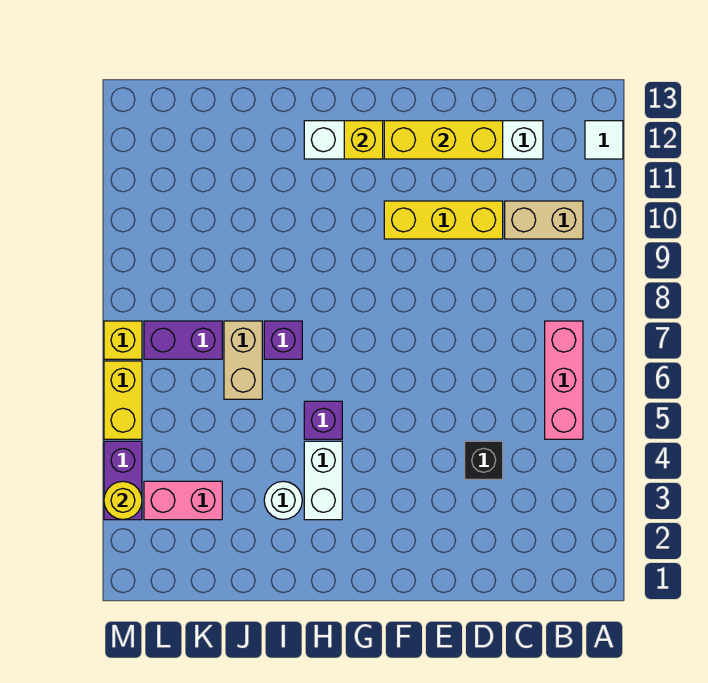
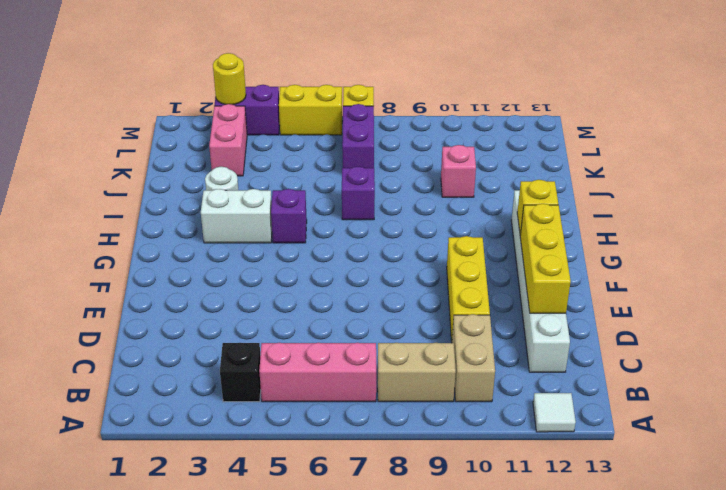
black brick D4 level 1 -> black brick B4 level 1
tan brick J6:J7 level 1 -> tan brick B8:B9 level 1
none -> pink brick J10 level 1

